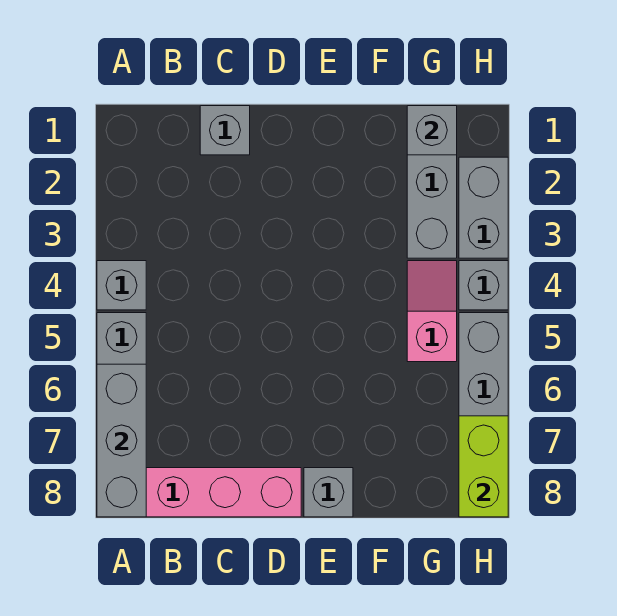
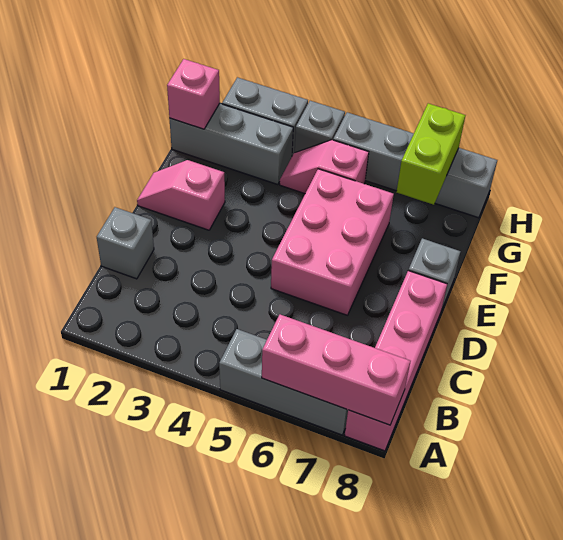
grey brick A4 level 1 -> none
grey brick A6:A8 level 2 -> pink brick A6:A8 level 2
none -> pink brick D5:F6 level 1
none -> pink slope E1:E2 level 1 top 2
grey brick G1 level 2 -> pink brick G1 level 2
lime brick H7:H8 level 2 -> lime brick G7:H7 level 2

